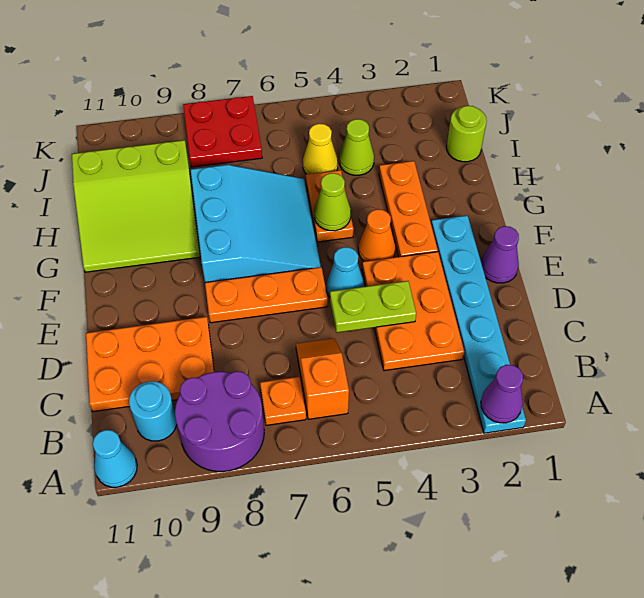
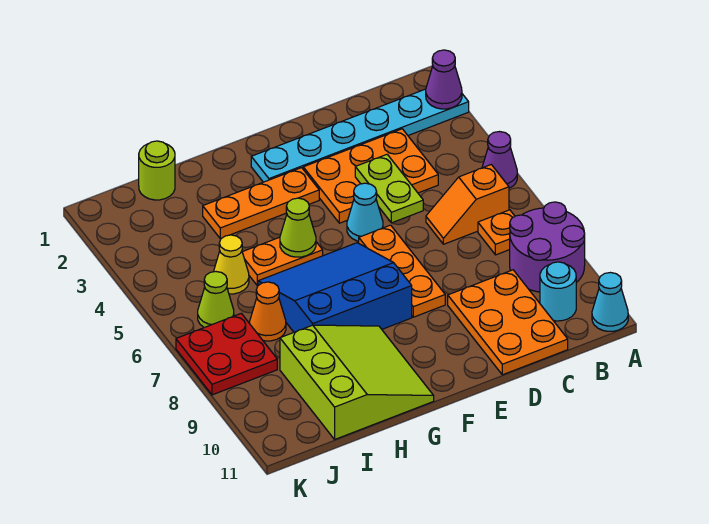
purple cone E1 level 1 -> purple cone A5 level 1
orange cone F4 level 1 -> orange cone I7 level 1
cyan slope F6:H8 level 1 top 8 -> blue slope F6:H8 level 1 top 8
lime cone I4 level 1 -> lime cone J6 level 1

